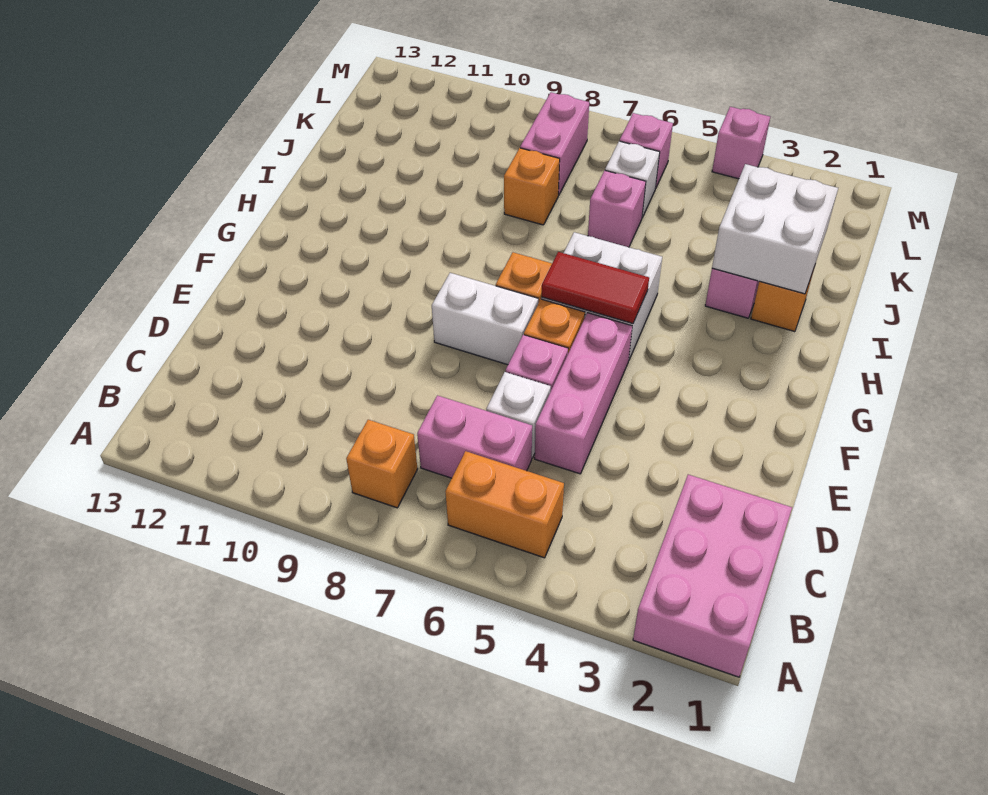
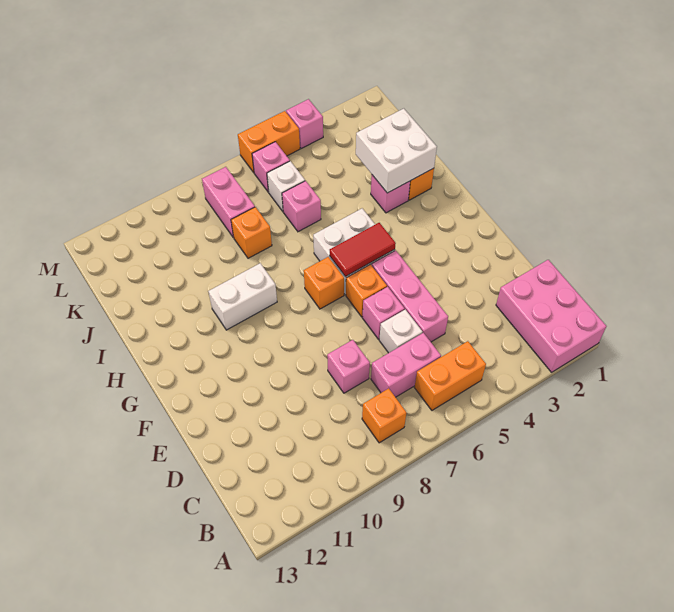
none -> pink brick D8 level 1
white brick F7:F8 level 1 -> white brick H9:H10 level 1
none -> orange brick M5:M6 level 1

